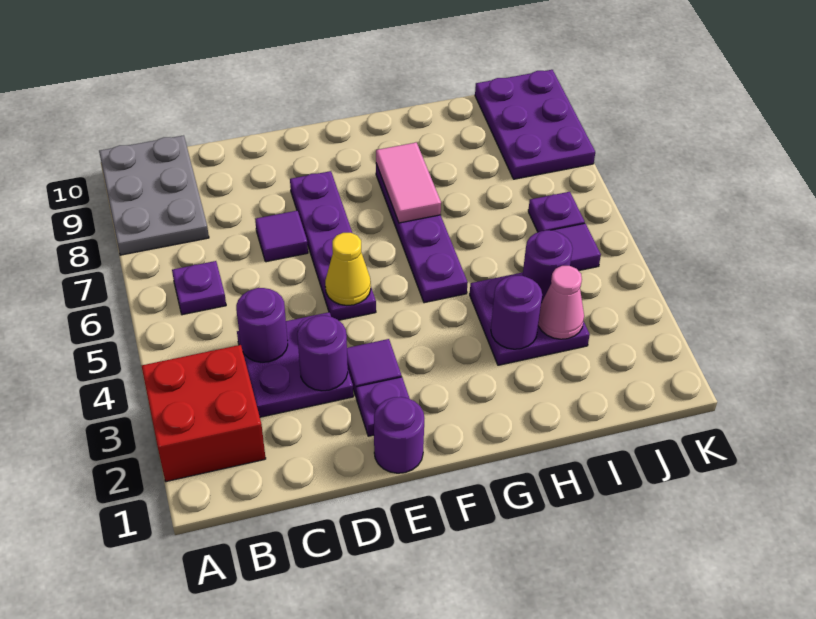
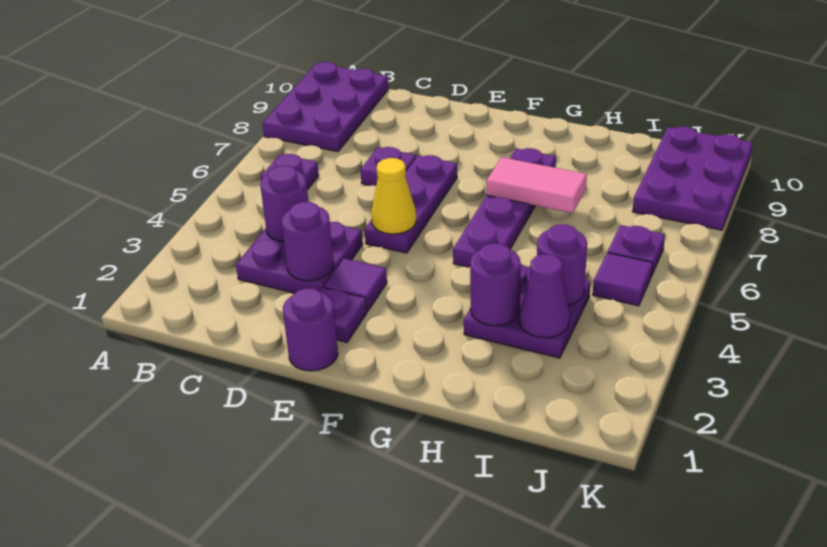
red brick A2:B3 level 1 -> none
grey plate A8:B10 level 1 -> purple plate A8:B10 level 1
purple tile D7 level 1 -> purple plate D7 level 1
purple plate E5:E8 level 1 -> purple plate E5:E7 level 1
pink tile G7:G8 level 2 -> pink tile G7:H7 level 2
pink cone I3 level 2 -> purple cone I3 level 2

